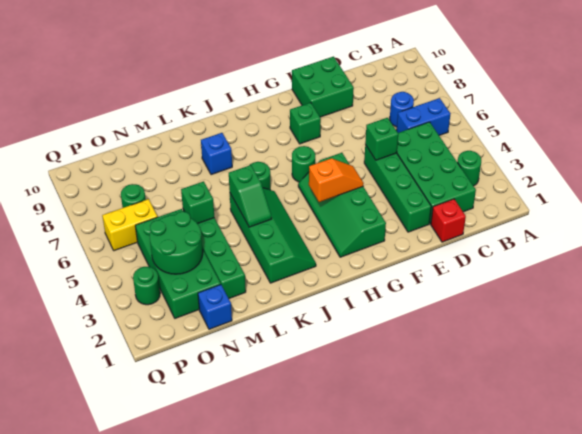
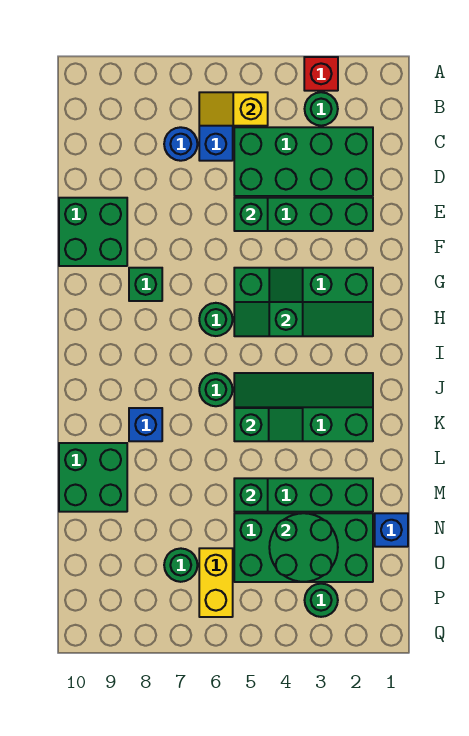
none -> yellow slope B5:B6 level 2 top 5
red brick D1 level 1 -> red brick A3 level 1
orange slope G4:H4 level 2 top H -> green slope G4:H4 level 2 top H
none -> green brick L9:M10 level 1

